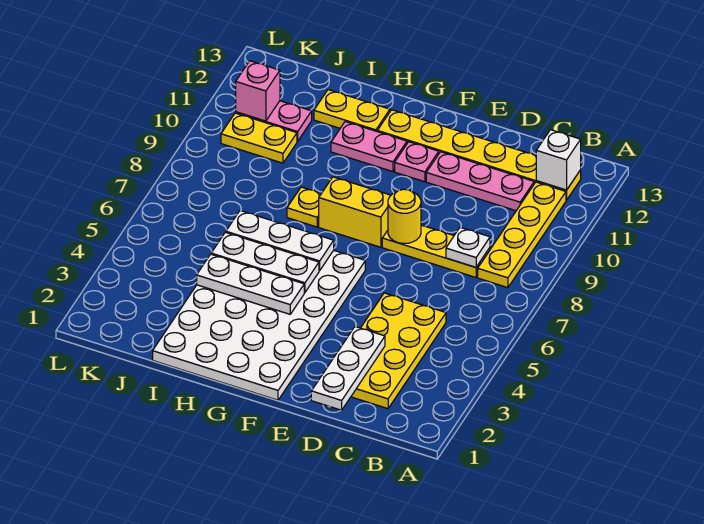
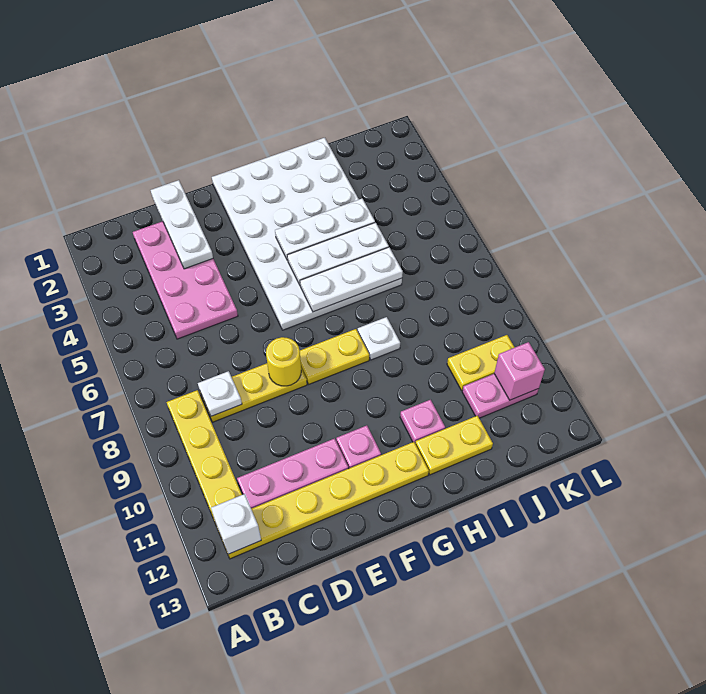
yellow plate C2:D5 level 1 -> pink plate C2:D5 level 1
yellow brick F8:G8 level 1 -> yellow plate F8:G8 level 1
pink plate G11:H11 level 1 -> pink plate H11 level 1
yellow plate H8 level 1 -> white plate H8 level 1

